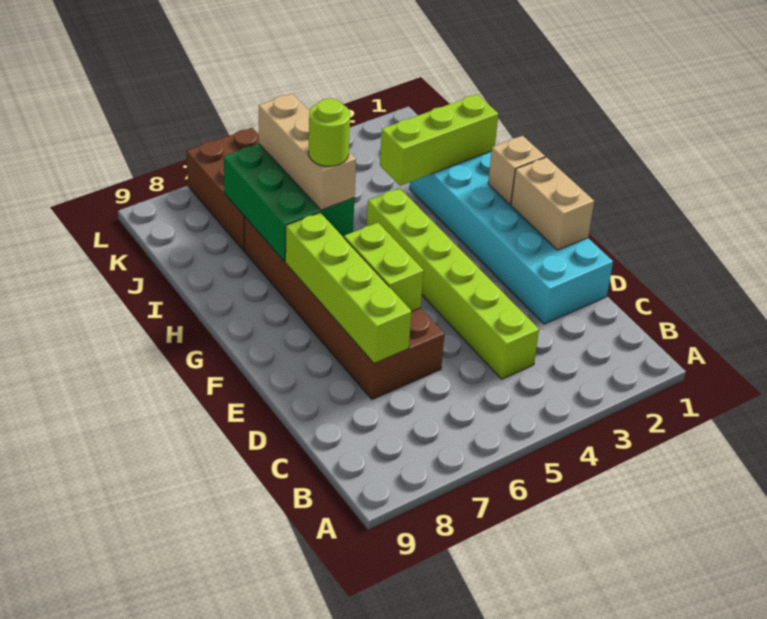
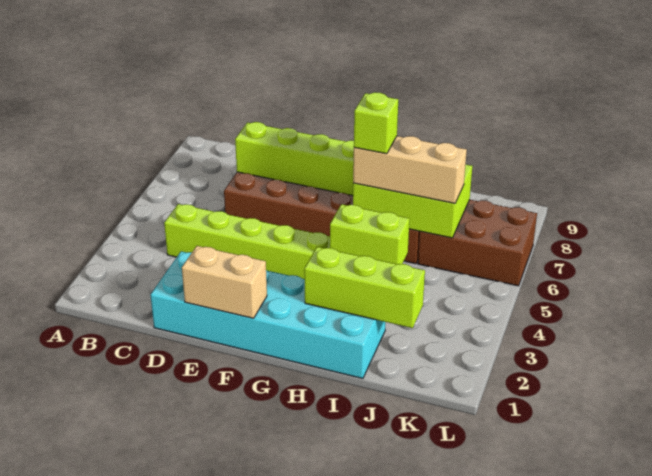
lime brick E6:F6 level 2 -> lime brick H4:I4 level 2
tan brick G1 level 2 -> none
green brick H6:J7 level 2 -> lime brick H6:J7 level 2
lime round brick H6 level 4 -> lime brick H6 level 4
lime brick I1:I3 level 2 -> lime brick H2:J2 level 2

